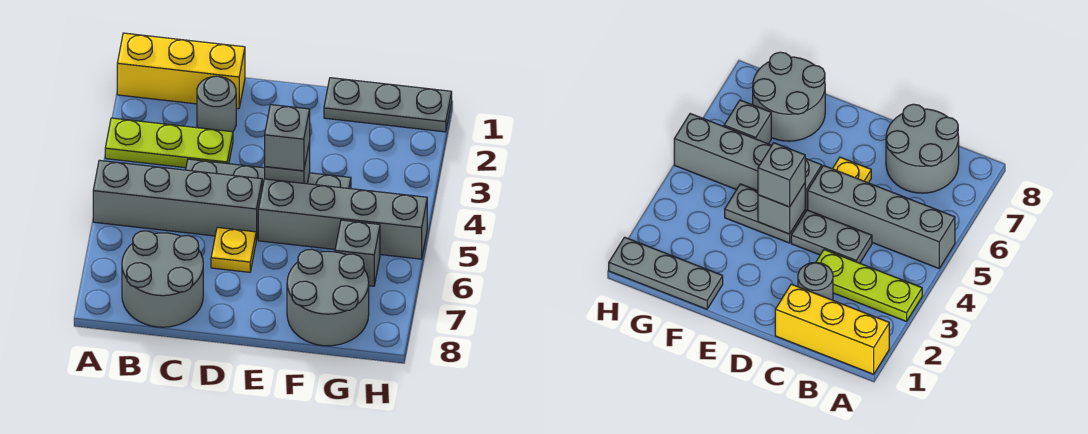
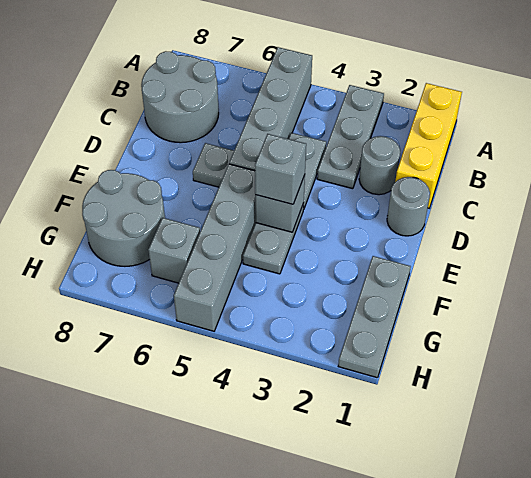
lime plate A3:C3 level 1 -> grey plate A3:C3 level 1
none -> grey round brick D1 level 1
yellow plate D6 level 1 -> grey plate D6 level 1

